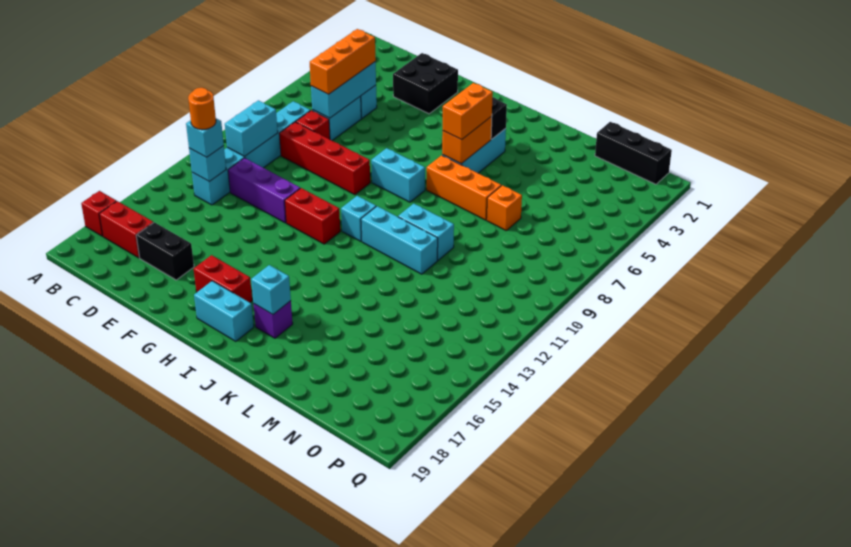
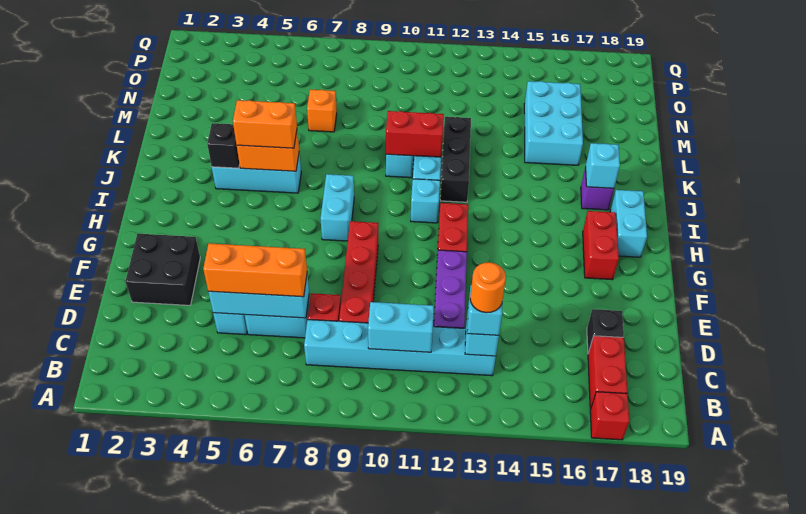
black brick D17:E17 level 1 -> black brick D17 level 1
orange brick J7:L7 level 1 -> none
none -> red brick K10:K11 level 2
none -> cyan brick L15:N16 level 1
black brick N1:P1 level 1 -> black brick J12:L12 level 1

